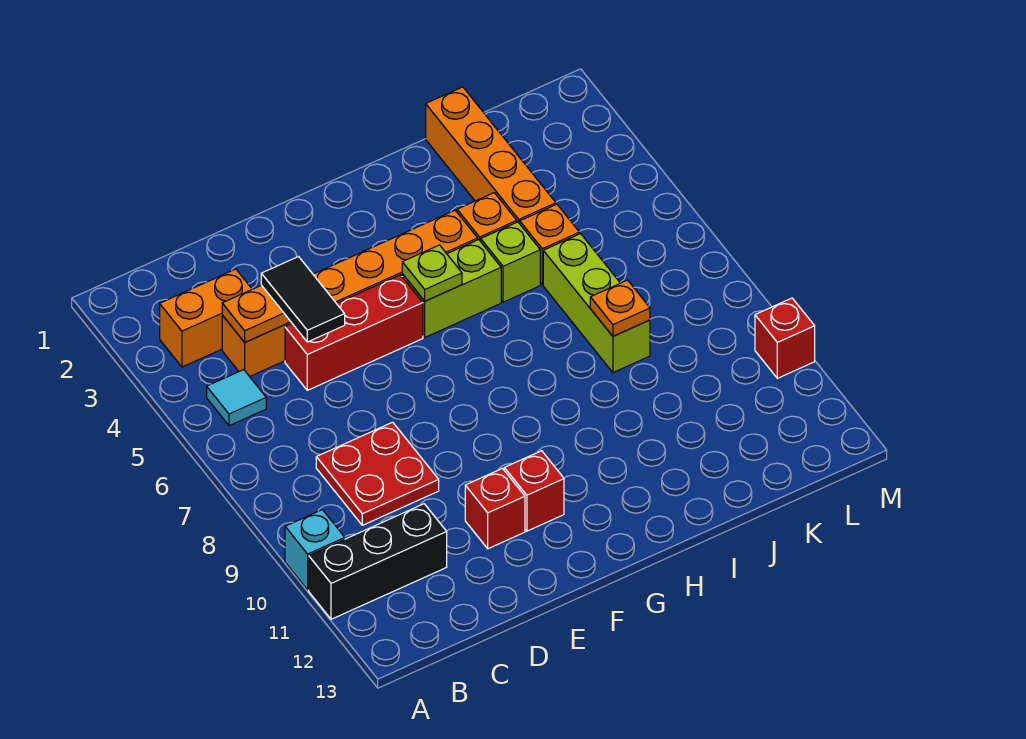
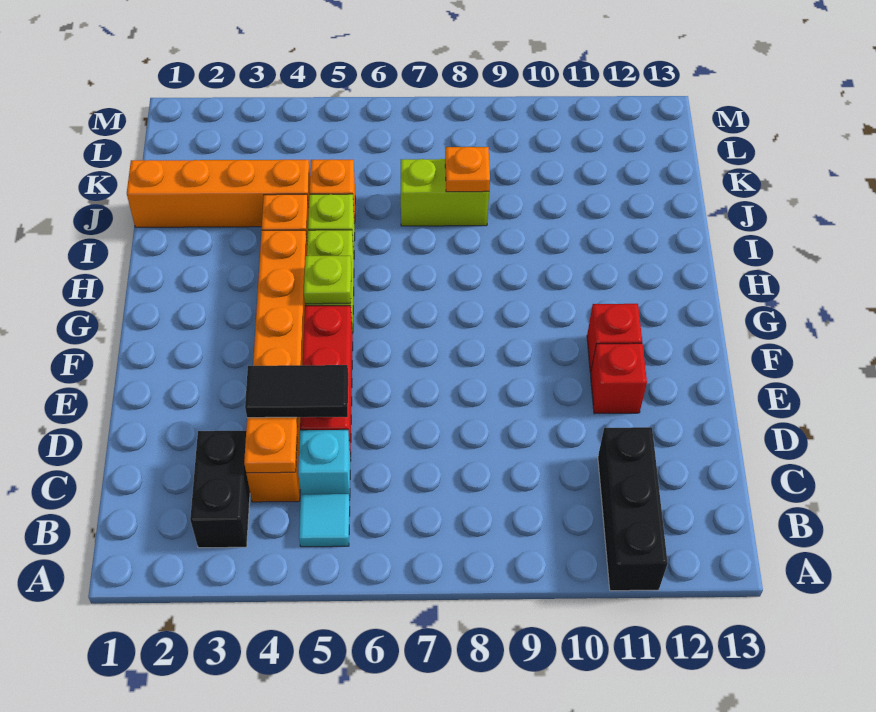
cyan brick A10 level 1 -> cyan brick C5 level 1
orange brick B3:C3 level 1 -> black brick B3:C3 level 1
red plate C8:D9 level 1 -> none
lime brick J6:J8 level 1 -> lime brick J7:J8 level 1
red brick M10 level 1 -> none

